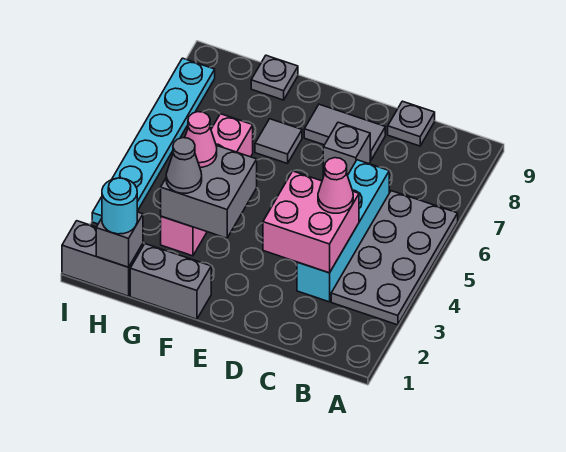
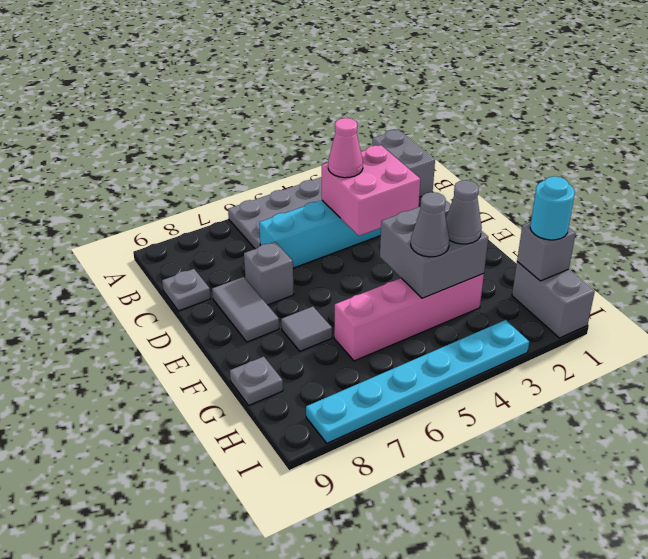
grey brick F1:G1 level 1 -> grey brick A1:B1 level 1
pink cone G4 level 3 -> grey cone G4 level 3

